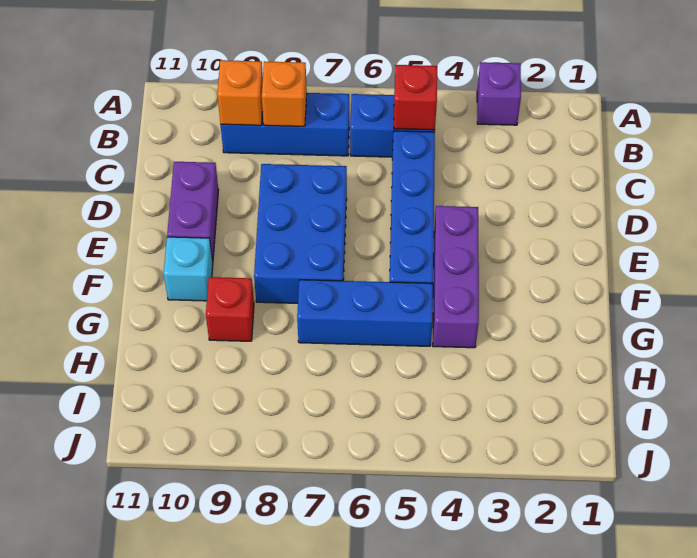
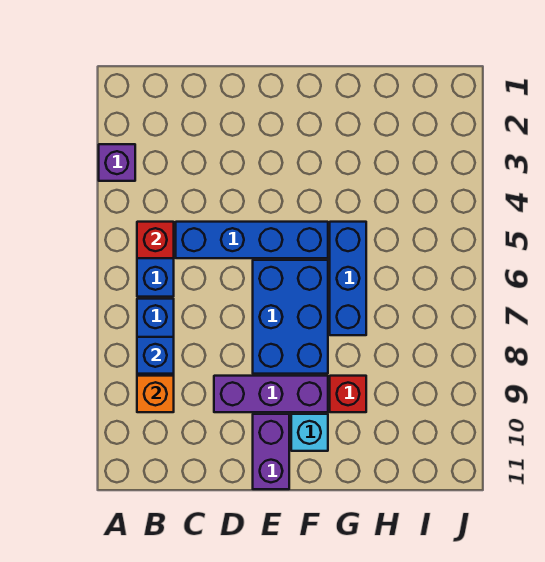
orange brick B8 level 2 -> blue brick B8 level 2
blue brick D7:F8 level 1 -> blue brick E6:F8 level 1
purple brick D10:E10 level 1 -> purple brick E10:E11 level 1
purple brick E4:G4 level 1 -> purple brick D9:F9 level 1

